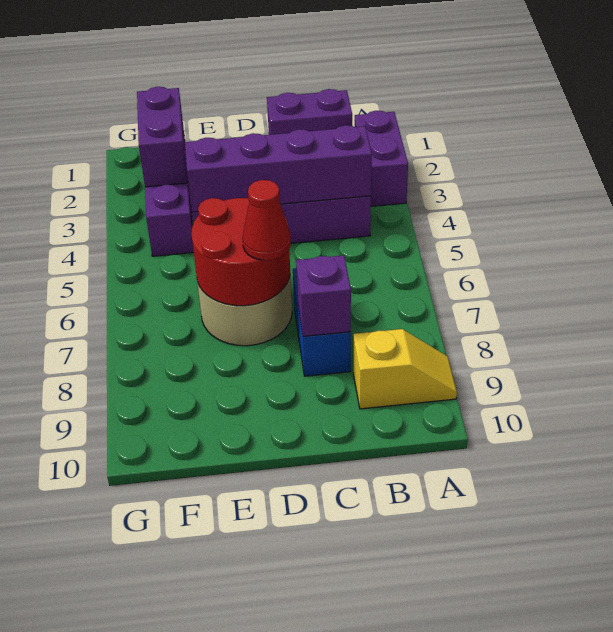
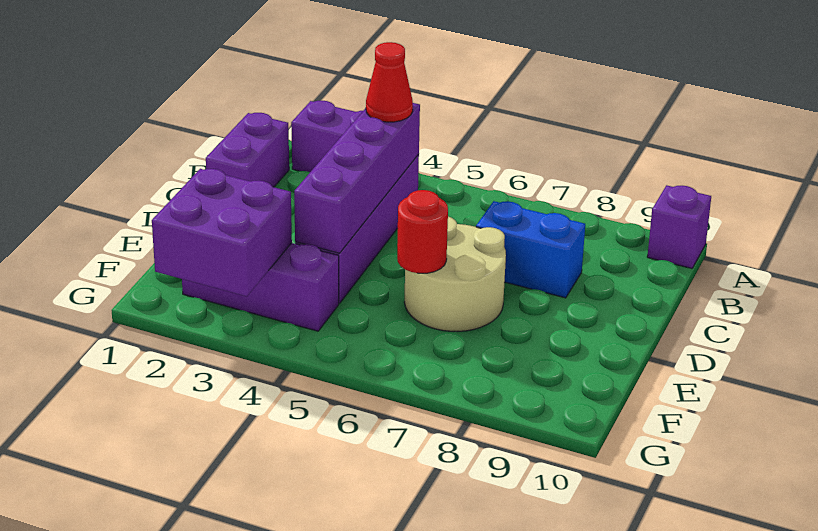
yellow slope A9:B9 level 1 top B -> none
purple brick C8 level 2 -> purple brick A10 level 1
red round brick D6:E7 level 2 -> red round brick E6 level 2
red cone D7 level 3 -> red cone B4 level 3
purple brick F2:F3 level 2 -> purple brick F2:G3 level 2

